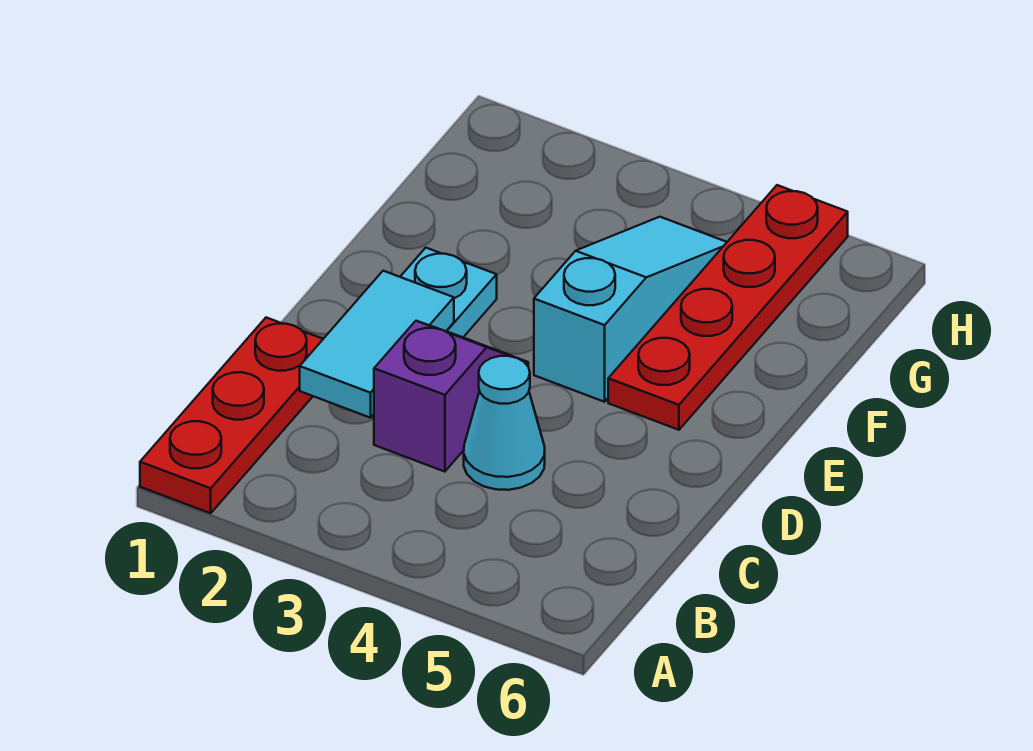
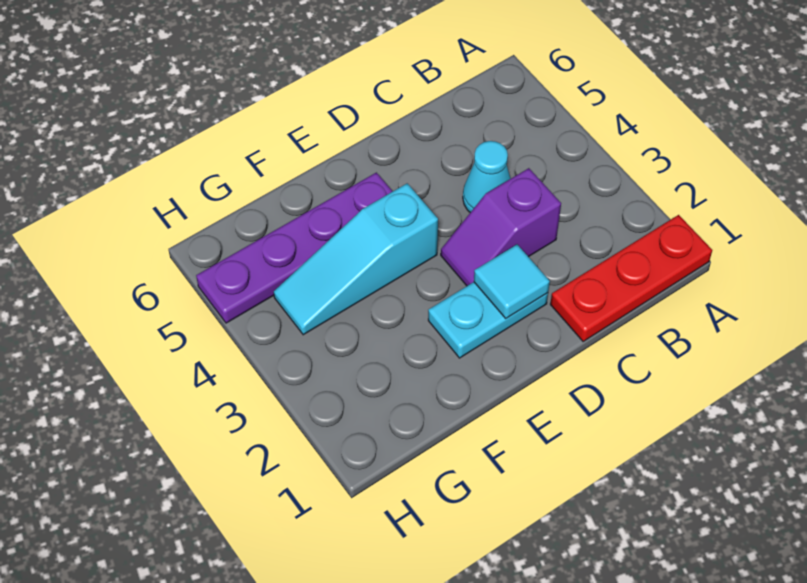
cyan tile C2:D2 level 2 -> cyan tile D2 level 2
red plate E5:H5 level 1 -> purple plate E5:H5 level 1

